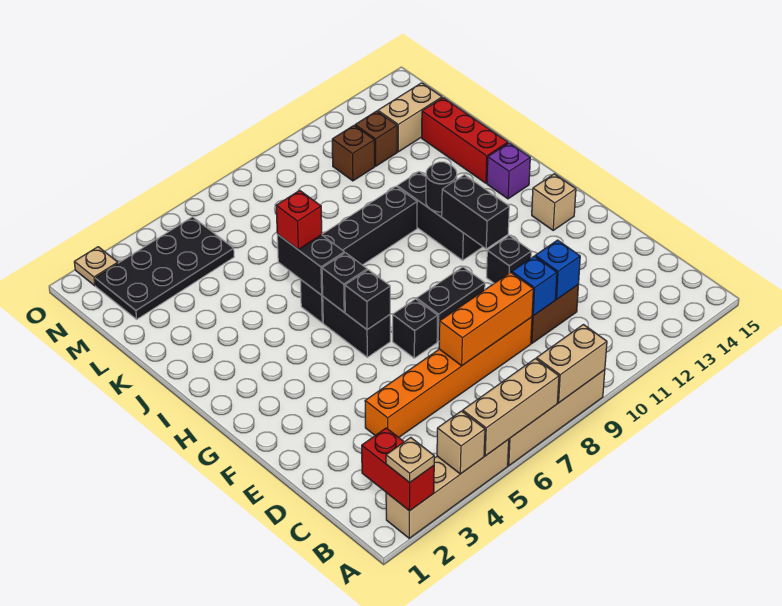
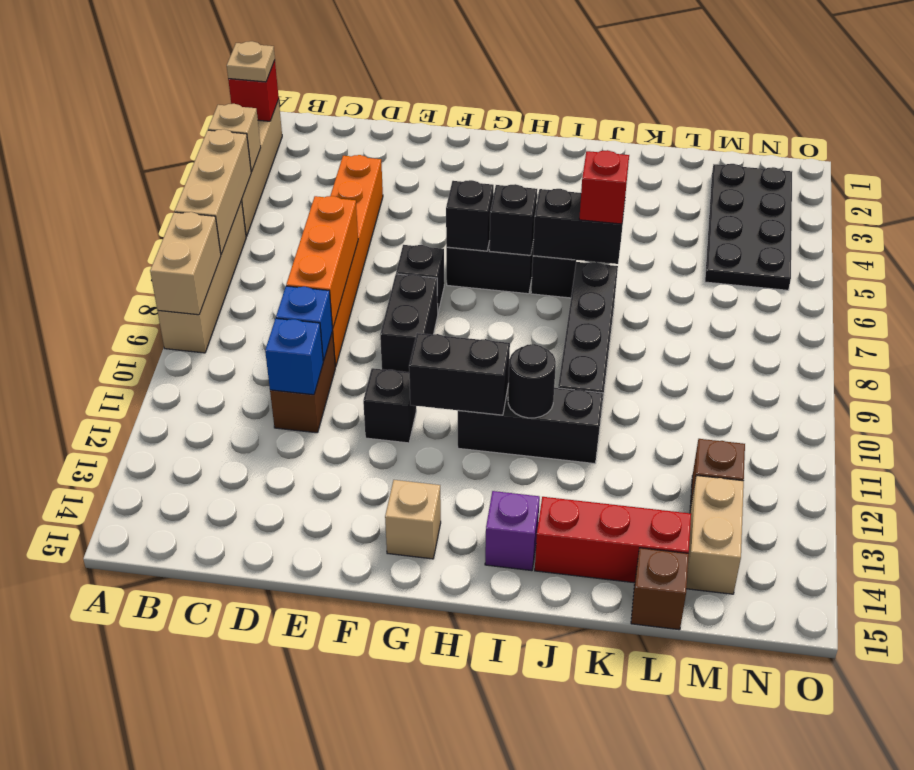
red brick A2:B2 level 2 -> red brick A2 level 2
brown brick M11 level 1 -> brown brick L15 level 1
tan plate O2 level 1 -> none

